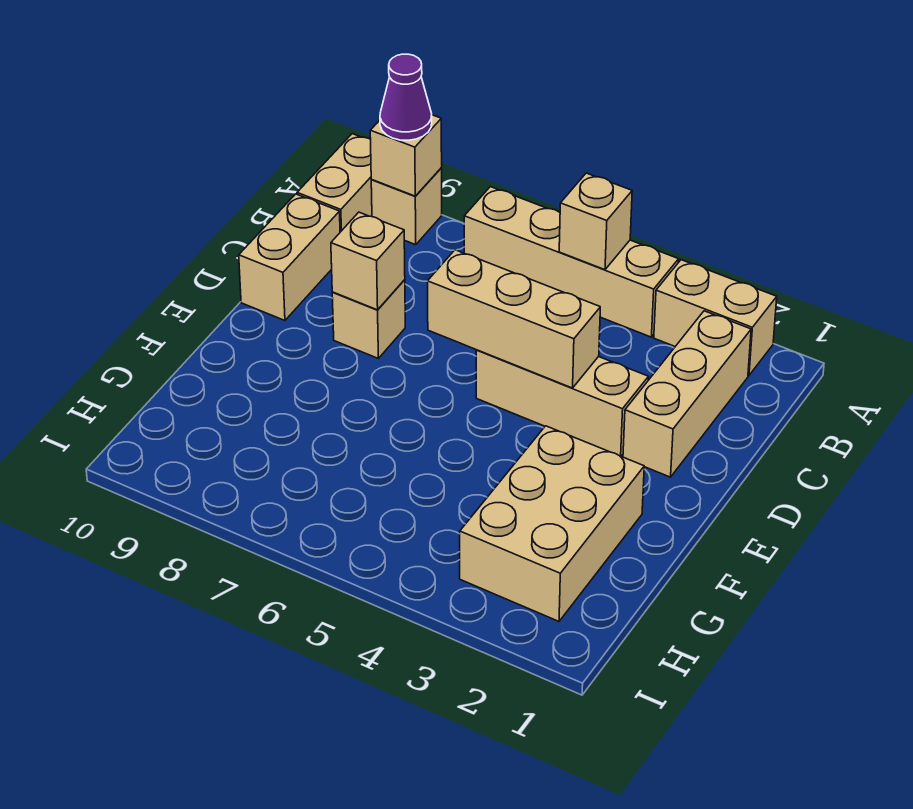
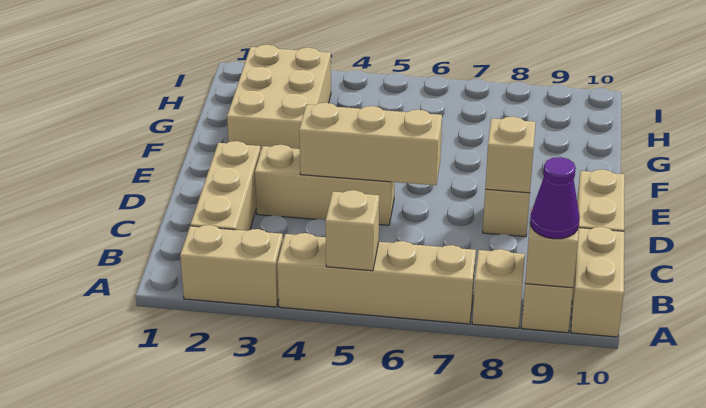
none -> tan brick A8 level 1

